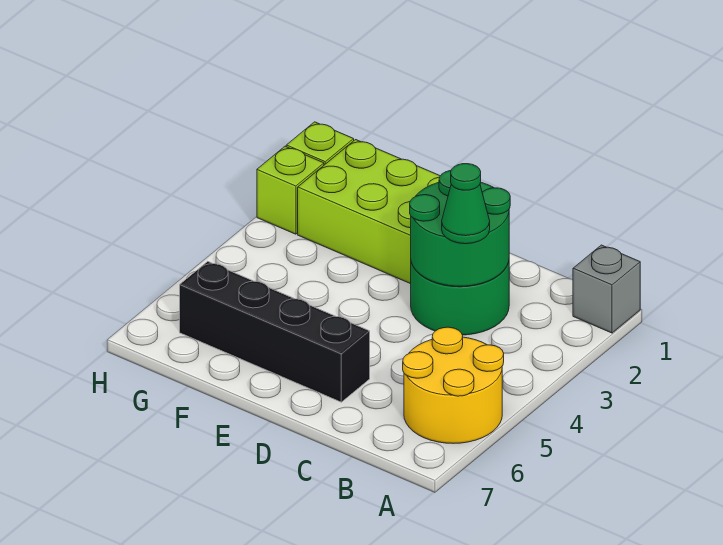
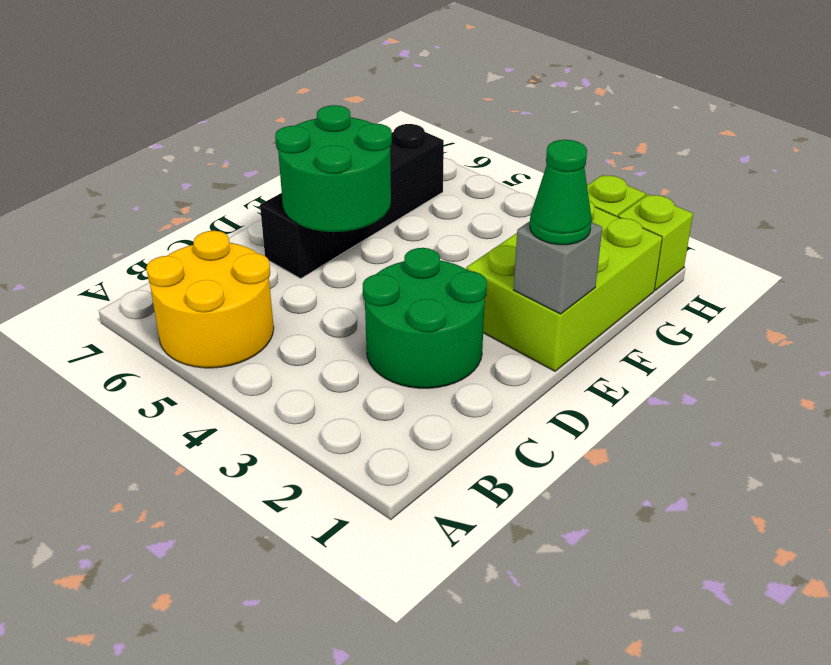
grey brick A1 level 1 -> grey brick E1 level 2
green round brick C2:D3 level 2 -> green round brick D5:E6 level 2
green cone C3 level 3 -> green cone E1 level 3

